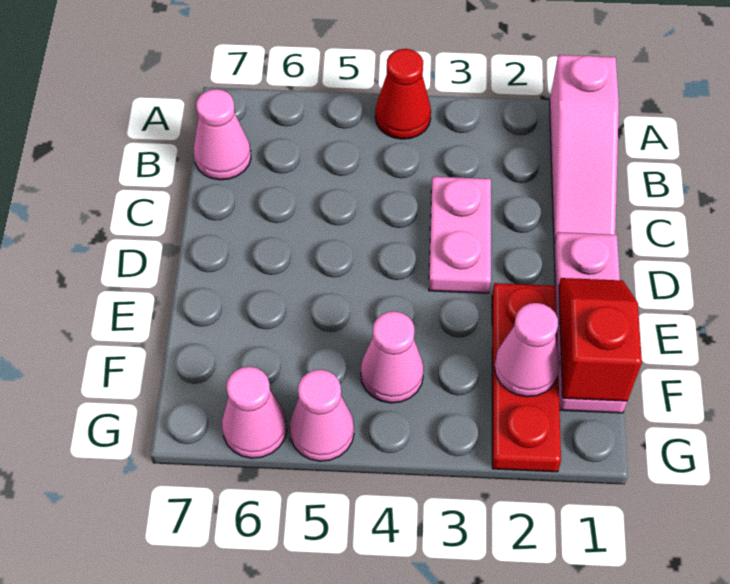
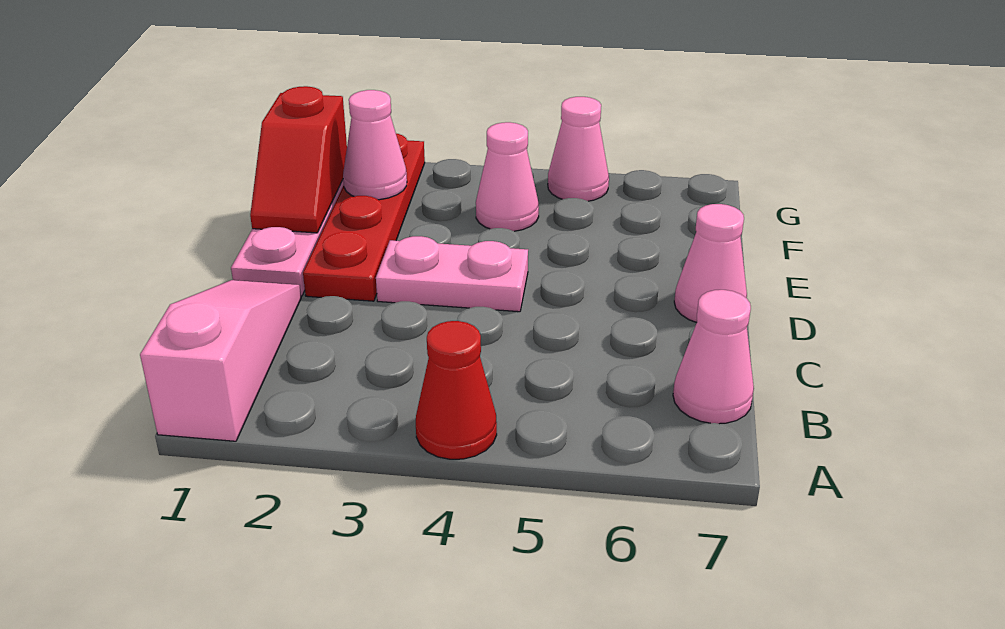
pink plate C3:D3 level 1 -> pink plate D3:D4 level 1
red plate E2:G2 level 1 -> red plate D2:G2 level 1
pink cone G6 level 1 -> pink cone D7 level 1

